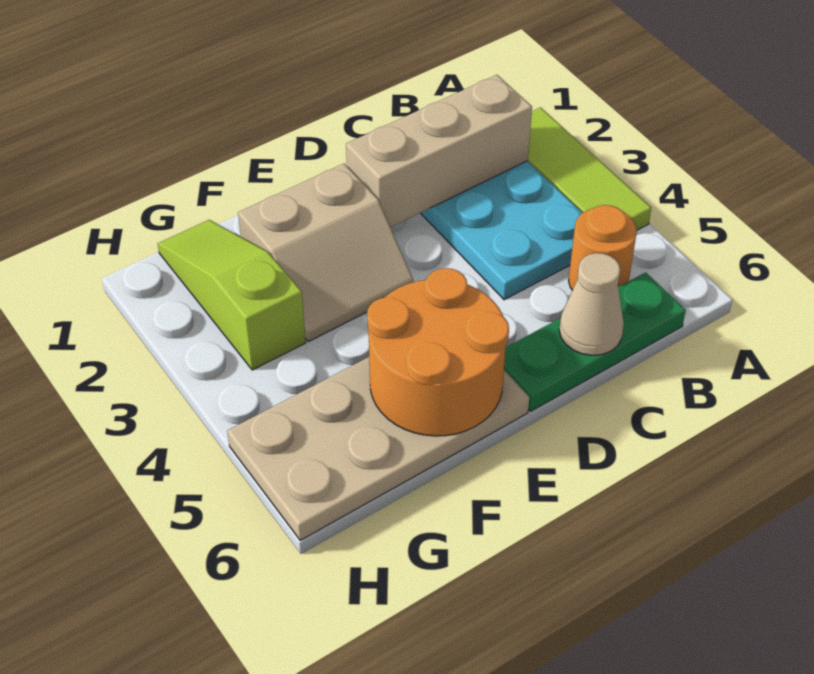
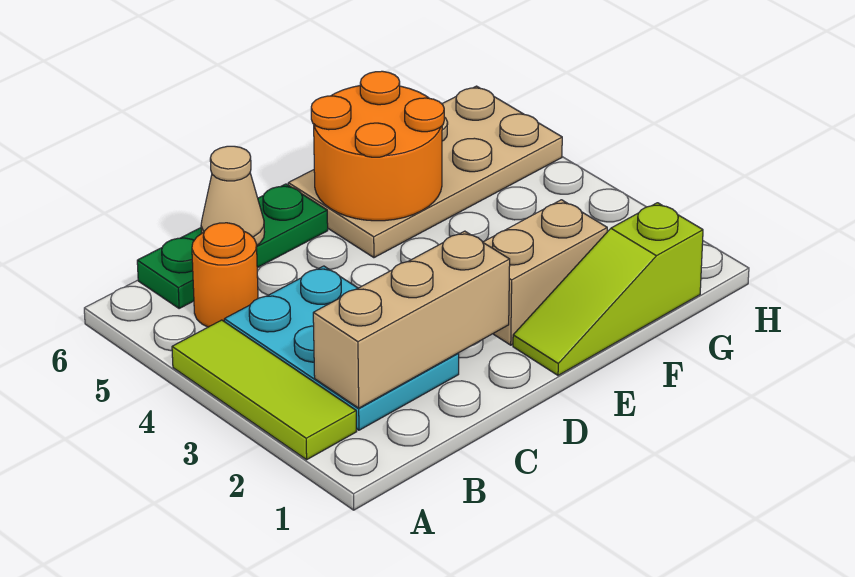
lime slope G1:G3 level 1 top 3 -> lime slope E1:G1 level 1 top G

